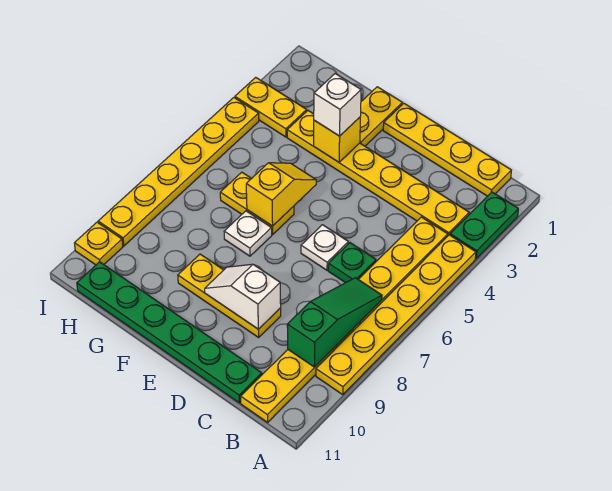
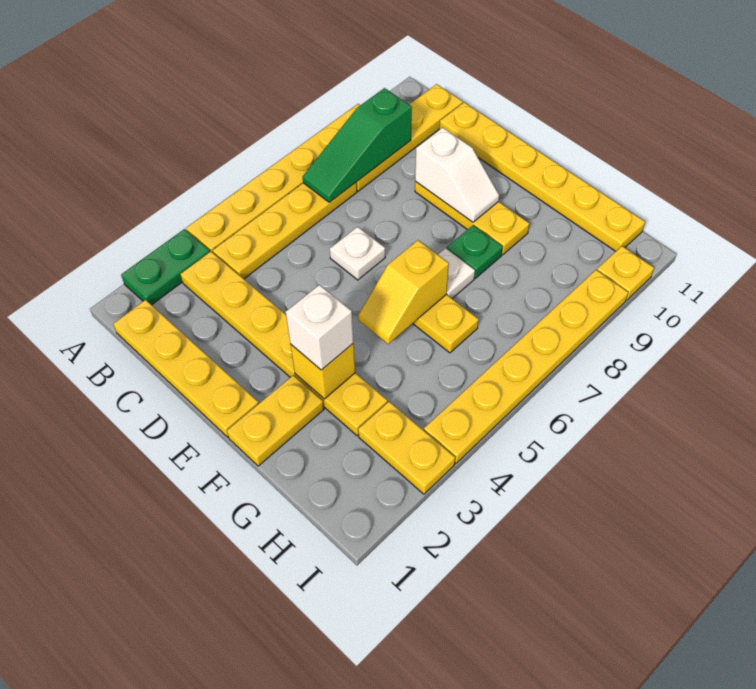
green plate C6 level 1 -> green plate F8 level 1
green plate C11:H11 level 1 -> yellow plate C11:H11 level 1

